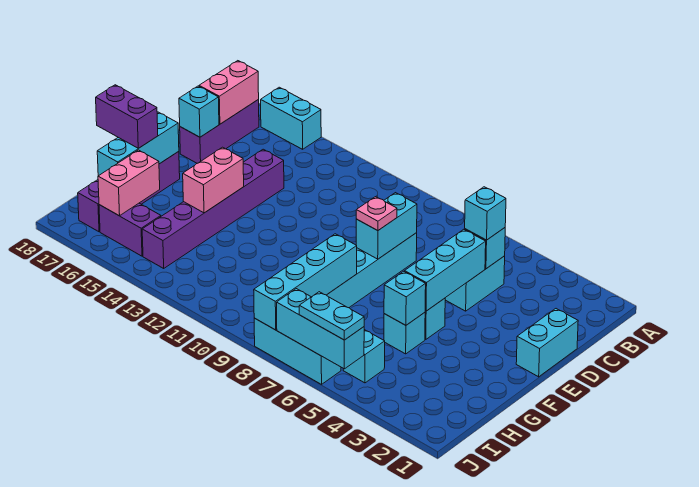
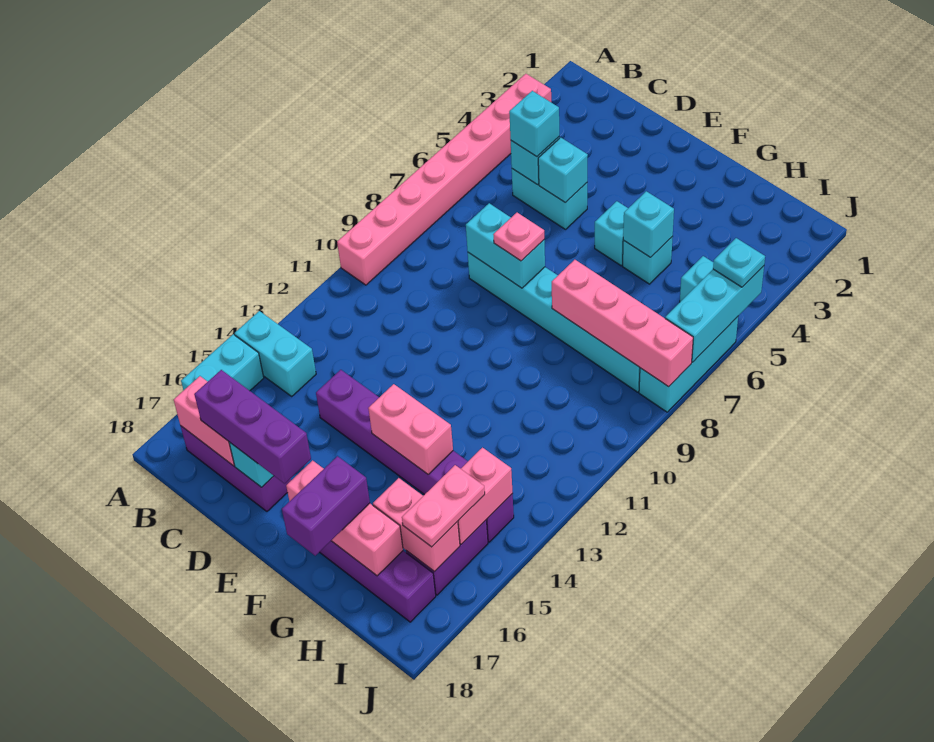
none -> pink brick A3:A10 level 1
none -> purple brick C17:E17 level 3
cyan brick D1:E1 level 1 -> cyan brick A14:B14 level 1
cyan brick D5:F5 level 2 -> cyan brick D5 level 2
cyan brick F17:H17 level 2 -> pink brick F17:H17 level 2
cyan brick G8:J8 level 2 -> pink brick G8:J8 level 2
none -> pink brick I14:I15 level 2
none -> pink plate I15:I16 level 3
cyan plate J5:J6 level 3 -> cyan plate J5 level 3

